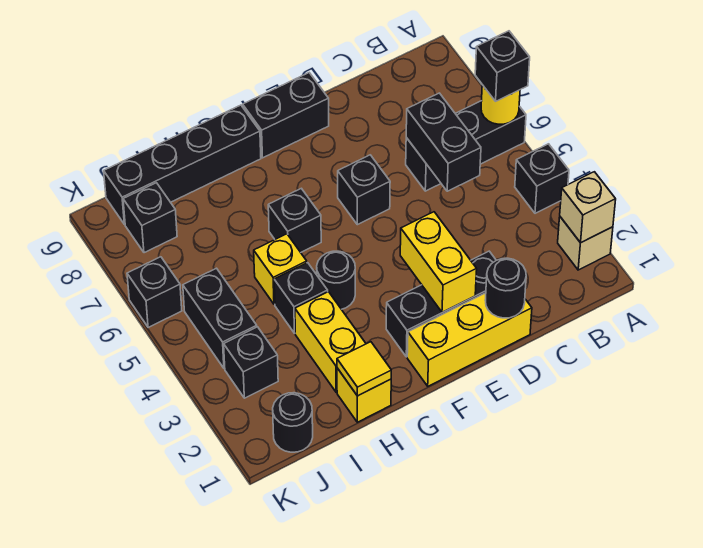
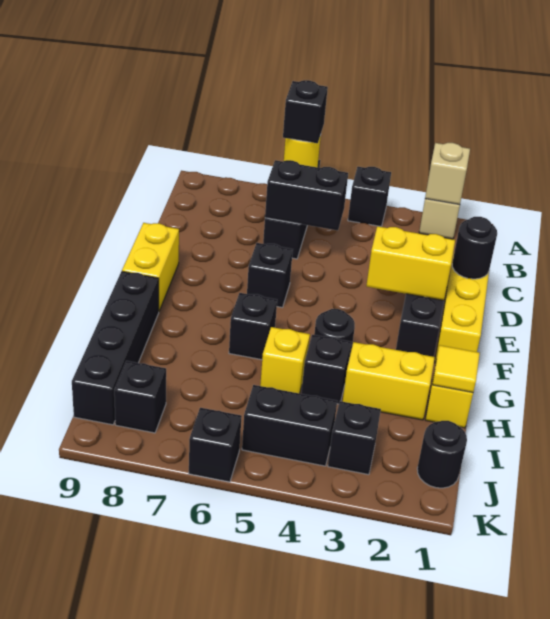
black brick E9:F9 level 1 -> yellow brick E9:F9 level 1

